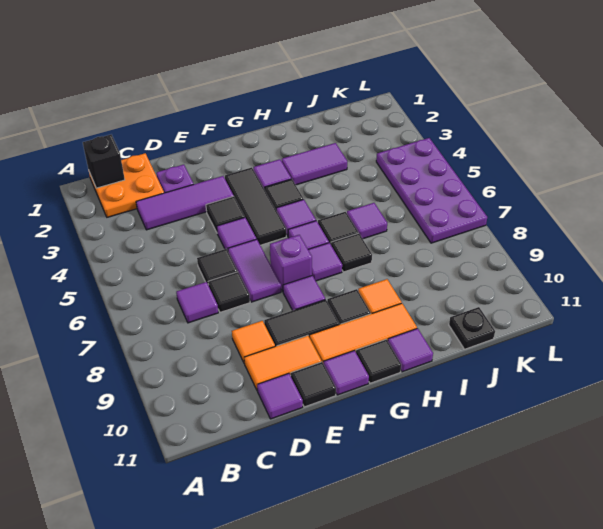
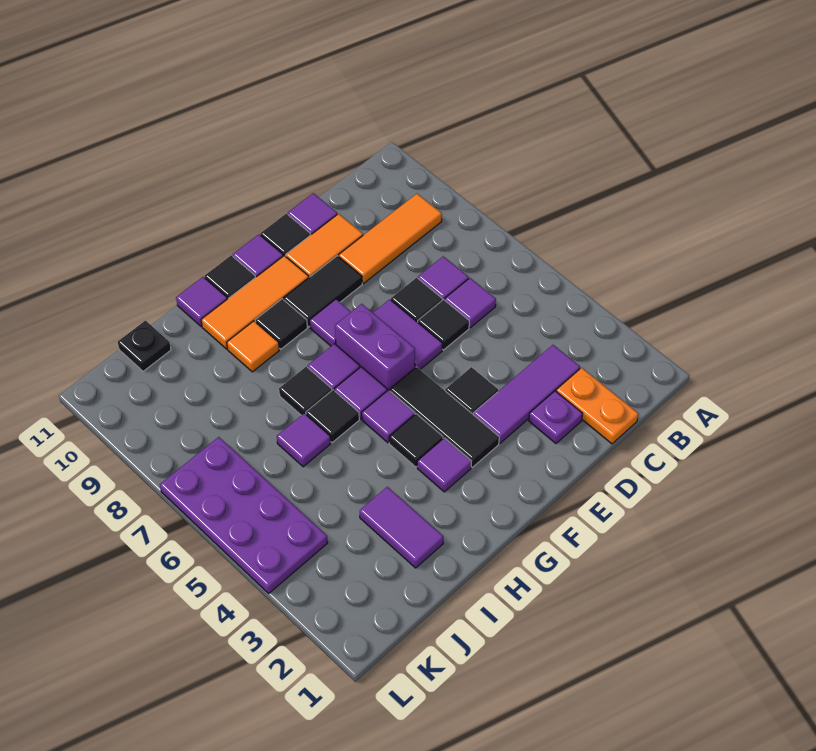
orange plate B1:C2 level 1 -> orange plate C1:C2 level 1
black brick B1 level 2 -> none
orange tile D9 level 1 -> orange tile B9:D9 level 1
purple tile E5 level 1 -> purple tile C6 level 1
purple brick F7 level 1 -> purple brick F6:F7 level 1
purple tile H3:I3 level 1 -> purple tile I2:I3 level 1

